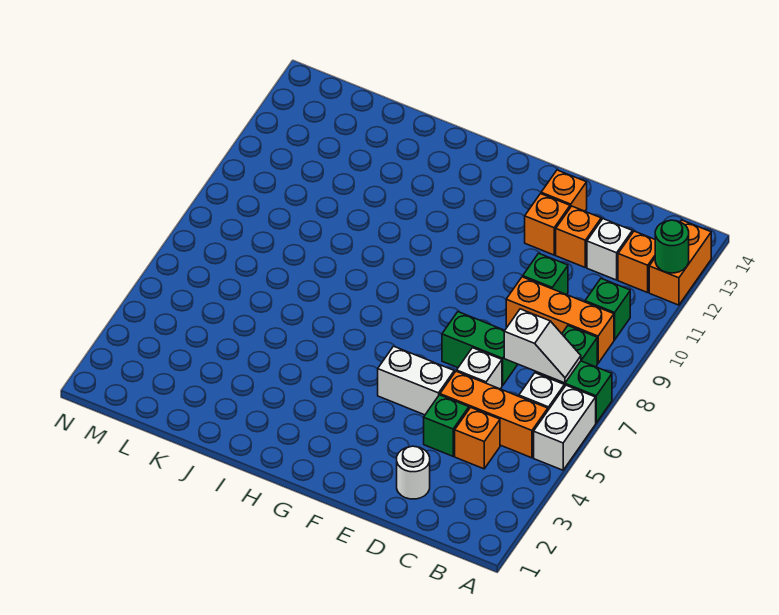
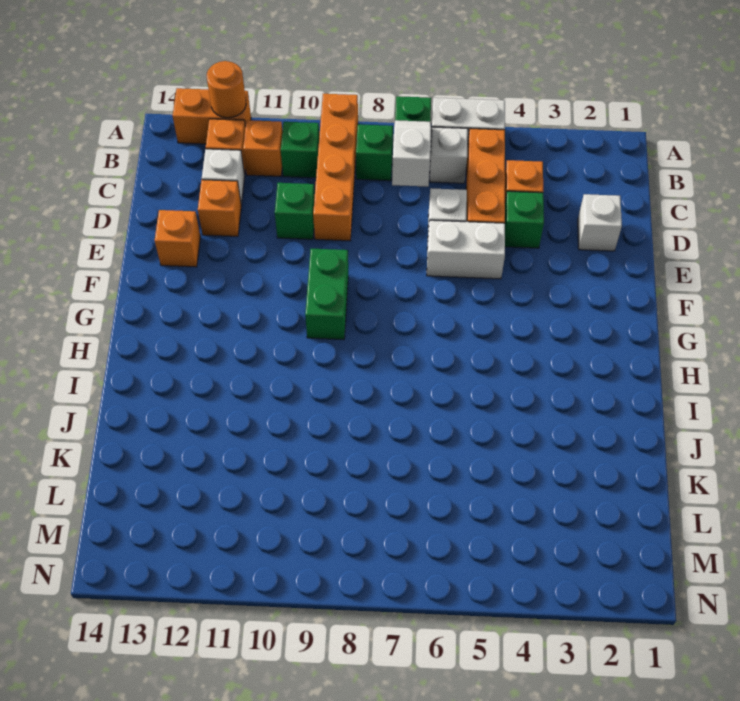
green round brick A12 level 2 -> orange round brick A12 level 2
orange brick B9:D9 level 1 -> orange brick A9:D9 level 1
white round brick D2 level 1 -> white brick D2 level 1
green brick D7:E7 level 1 -> green brick F9:G9 level 1
white brick E5:F5 level 1 -> white brick E5:E6 level 1
orange brick E12 level 1 -> orange brick B11 level 1

